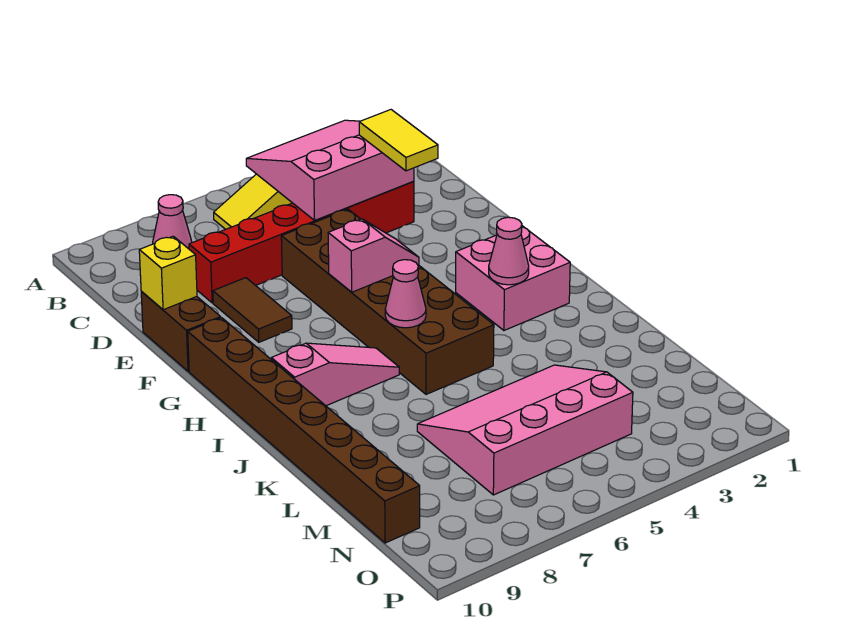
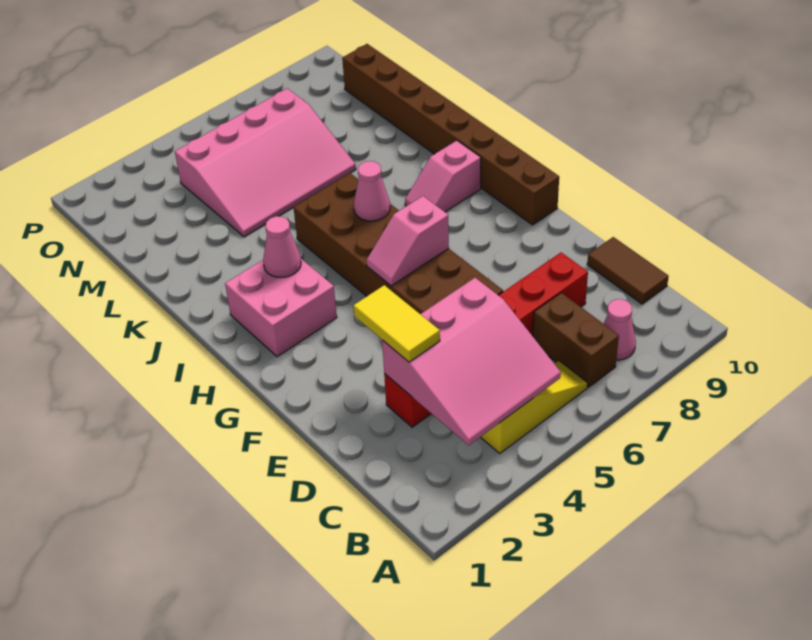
brown tile E8:F8 level 1 -> brown tile C10:D10 level 1
brown brick E10:F10 level 1 -> brown brick B7:C7 level 1
yellow brick E10 level 2 -> none
pink slope I7:I9 level 1 top 9 -> pink slope I8:I9 level 1 top 9

